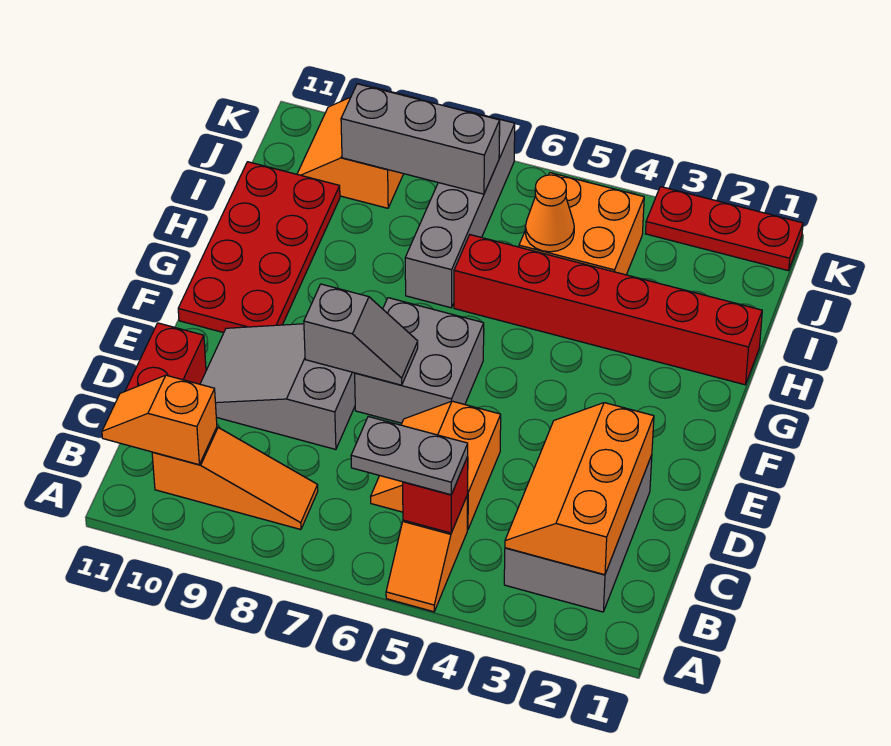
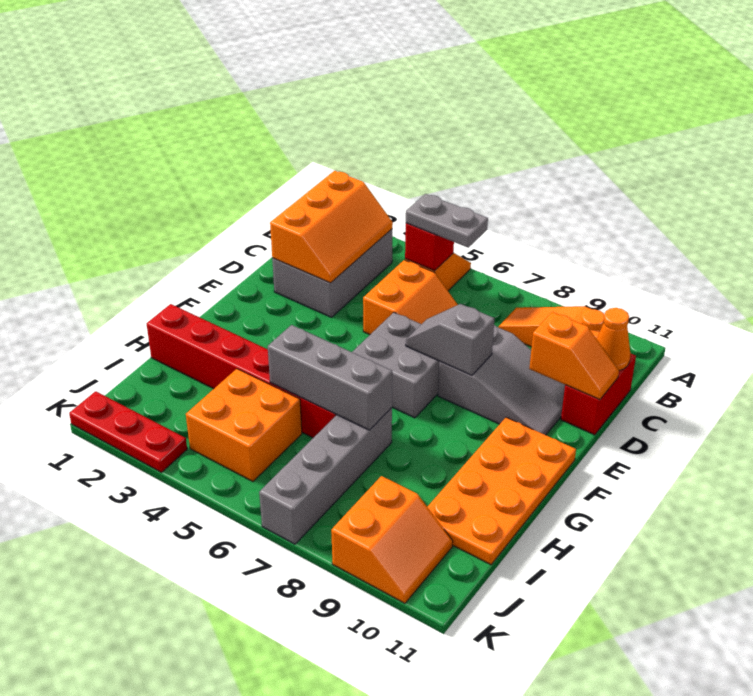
orange slope B10:B11 level 2 top 10 -> orange slope D10:D11 level 2 top 10
red plate F10:I11 level 1 -> orange plate F10:I11 level 1
orange cone I5 level 2 -> orange cone C11 level 2
grey brick J7:J9 level 2 -> grey brick H5:H7 level 2

